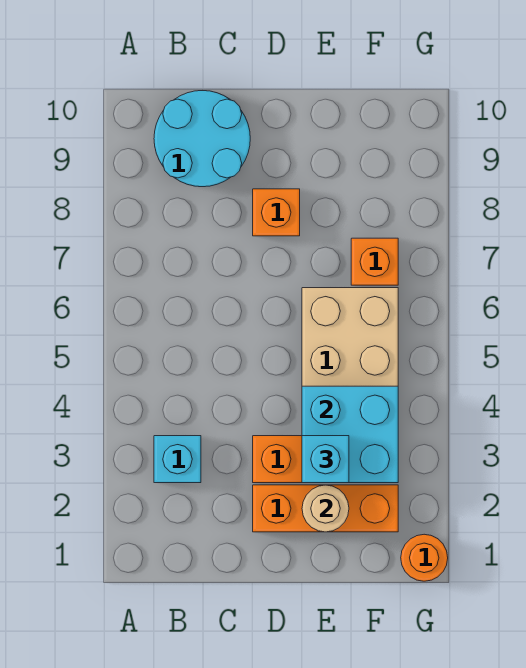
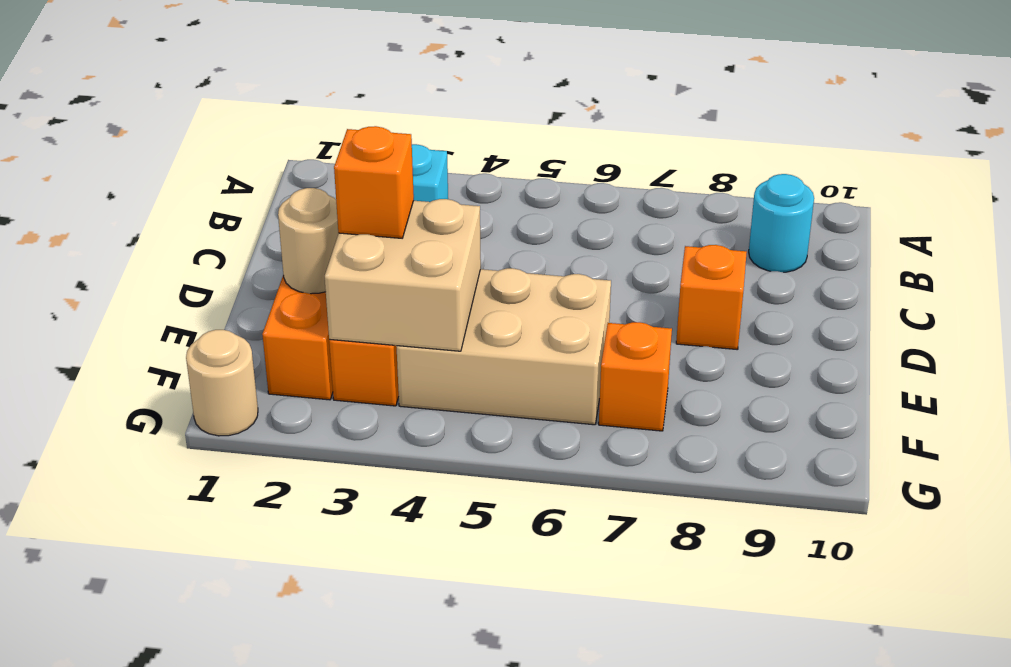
cyan round brick B9:C10 level 1 -> cyan round brick B9 level 1
cyan brick E3:F4 level 2 -> tan brick E3:F4 level 2
cyan brick E3 level 3 -> orange brick E3 level 3
orange round brick G1 level 1 -> tan round brick G1 level 1

